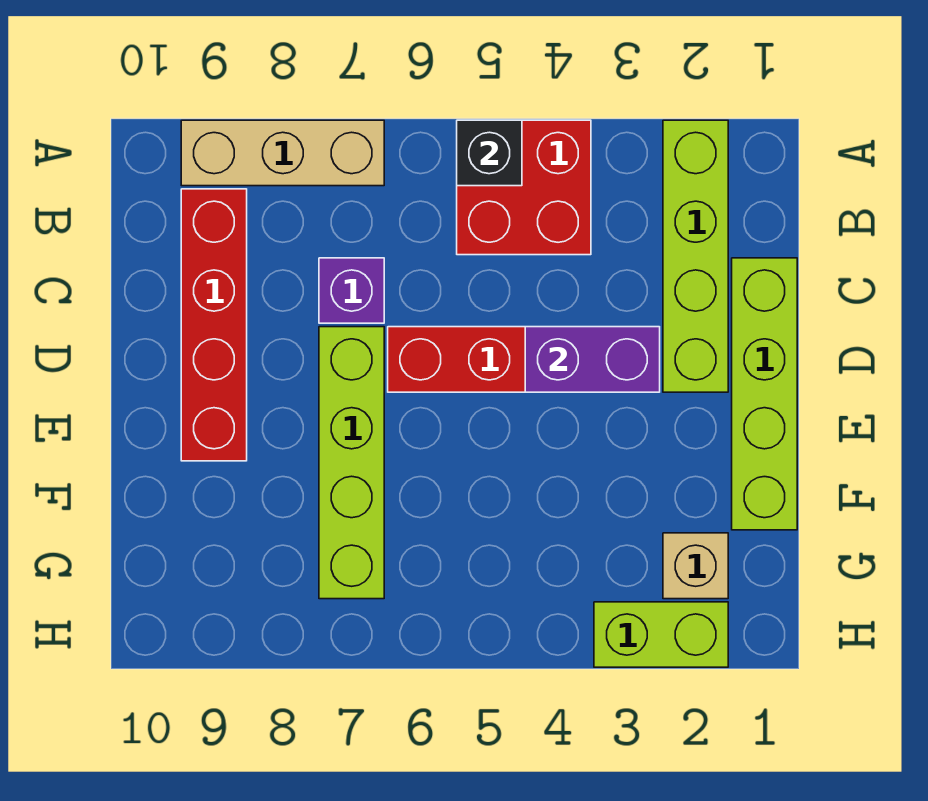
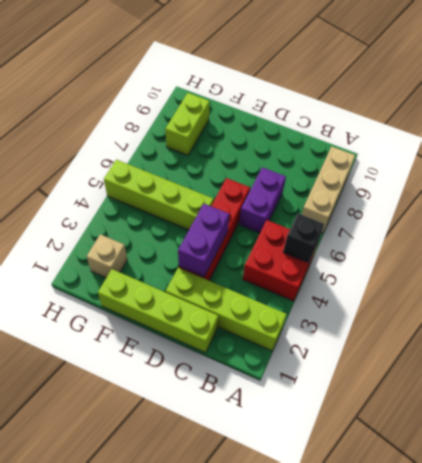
red brick B9:E9 level 1 -> none
purple brick C7 level 1 -> purple brick C6:C7 level 1
lime brick D7:G7 level 1 -> lime brick E5:H5 level 1
lime brick H2:H3 level 1 -> lime brick G8:G9 level 1

